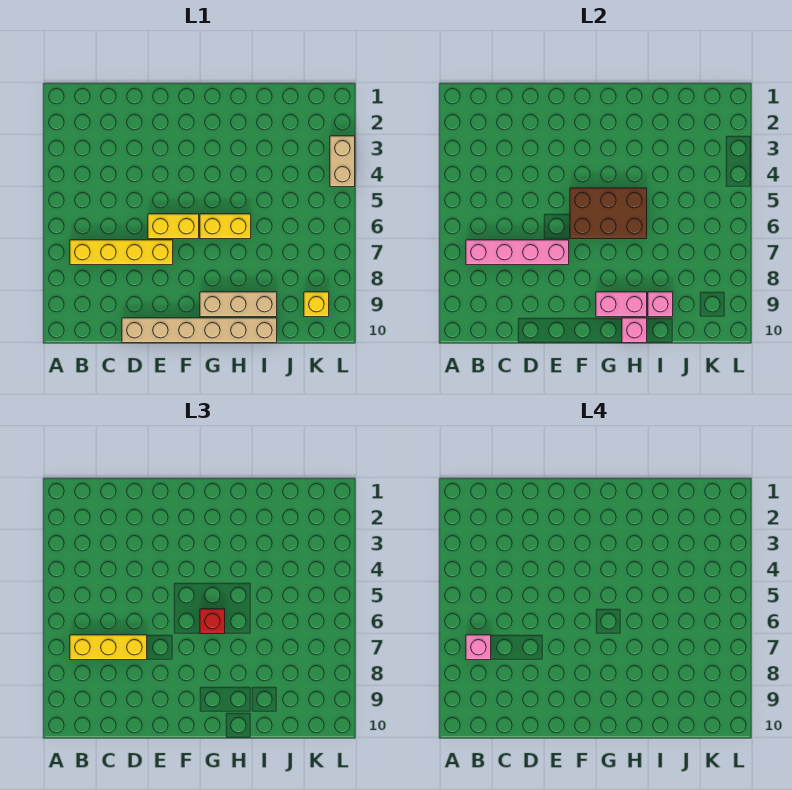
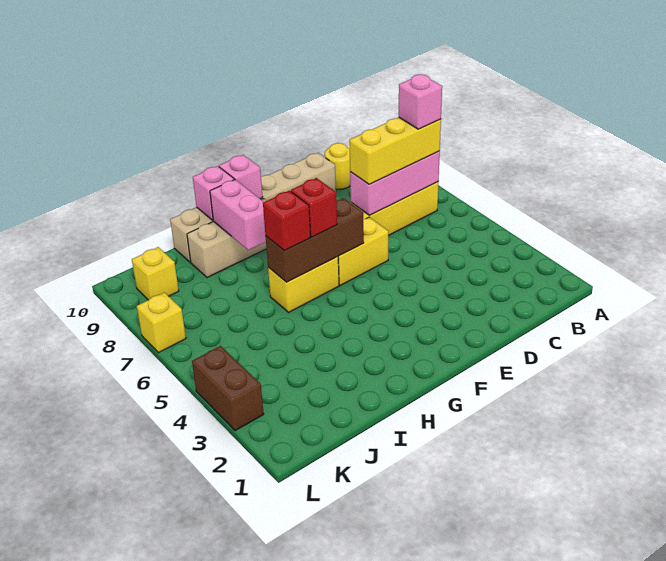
pink brick B7:E7 level 2 -> pink brick B7:D7 level 2
none -> yellow round brick C10 level 1
brown brick F5:H6 level 2 -> brown brick F6:H6 level 2
pink brick G9:H9 level 2 -> pink brick H8:H9 level 2
none -> red brick H6 level 3
pink brick I9 level 2 -> pink brick G10 level 2
tan brick L3:L4 level 1 -> brown brick L3:L4 level 1
none -> yellow brick L7 level 1

